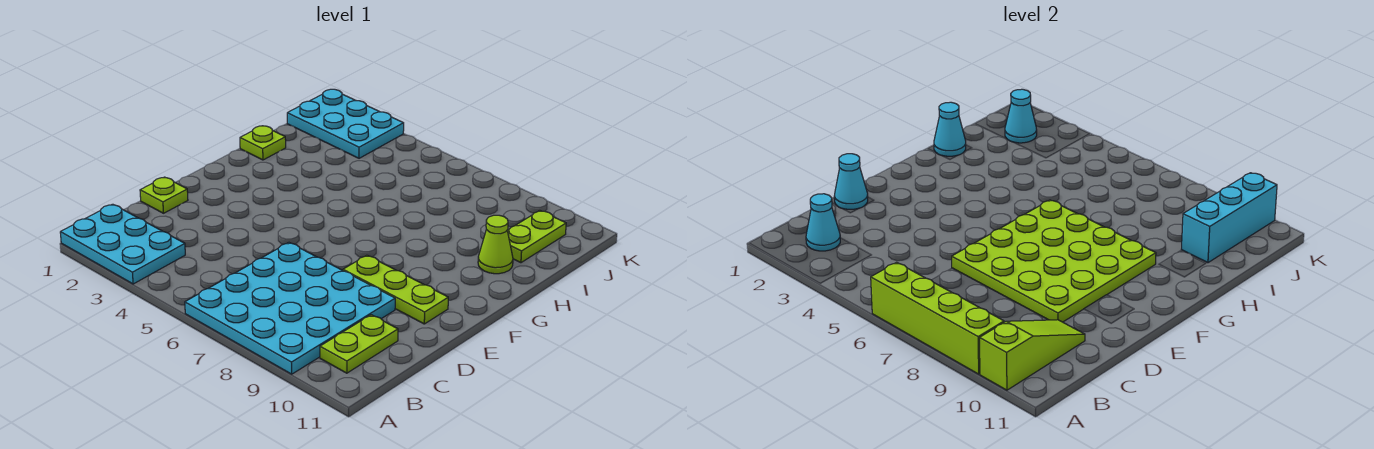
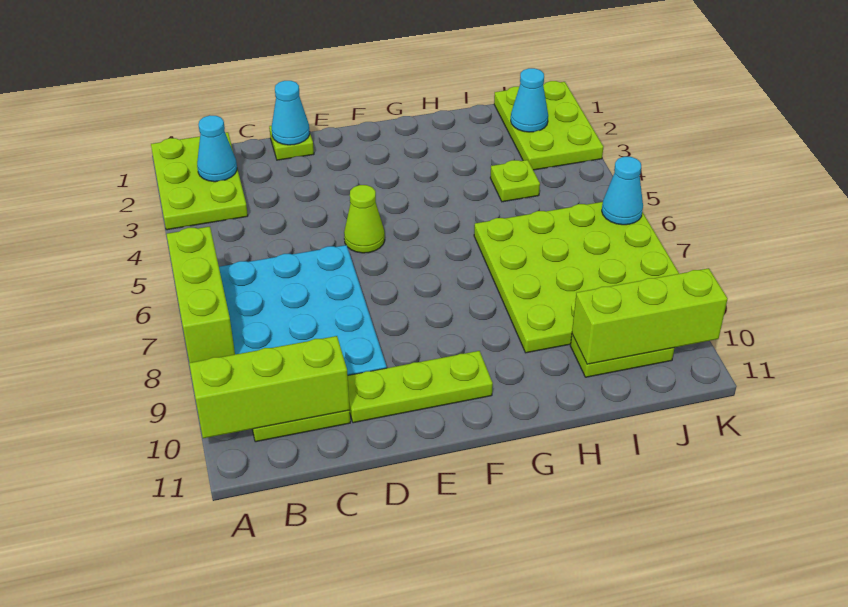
cyan plate A1:B3 level 1 -> lime plate A1:B3 level 1
lime brick A6:A9 level 2 -> lime brick A6:A8 level 2
lime slope A10:C10 level 2 top A -> lime brick A10:C10 level 2
lime plate D6:G9 level 2 -> lime plate H6:K9 level 1
lime plate E8:E10 level 1 -> lime plate D10:F10 level 1
lime plate H1 level 1 -> lime plate I4 level 1
cyan cone H1 level 2 -> cyan cone K6 level 2
lime cone H10 level 1 -> lime cone E5 level 1
cyan brick I10:K10 level 2 -> lime brick I10:K10 level 2
cyan plate J1:K3 level 1 -> lime plate J1:K3 level 1

